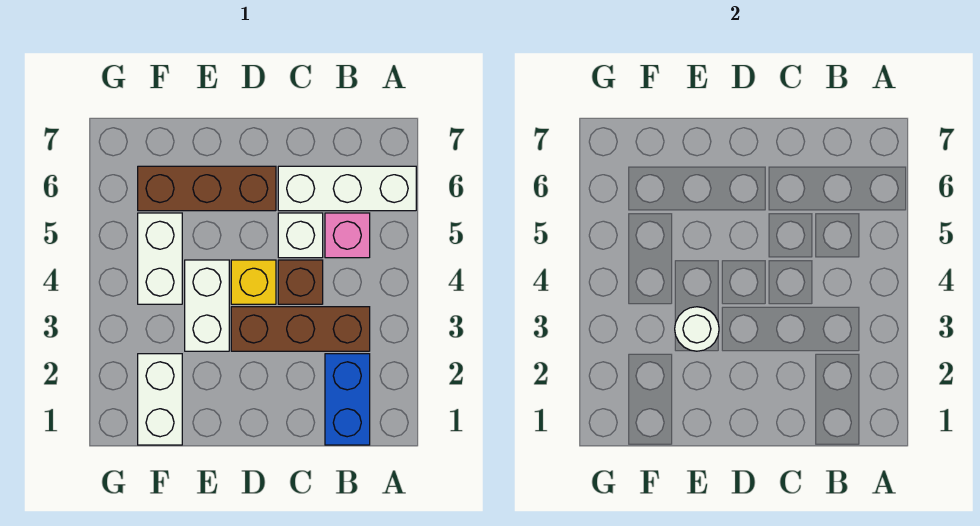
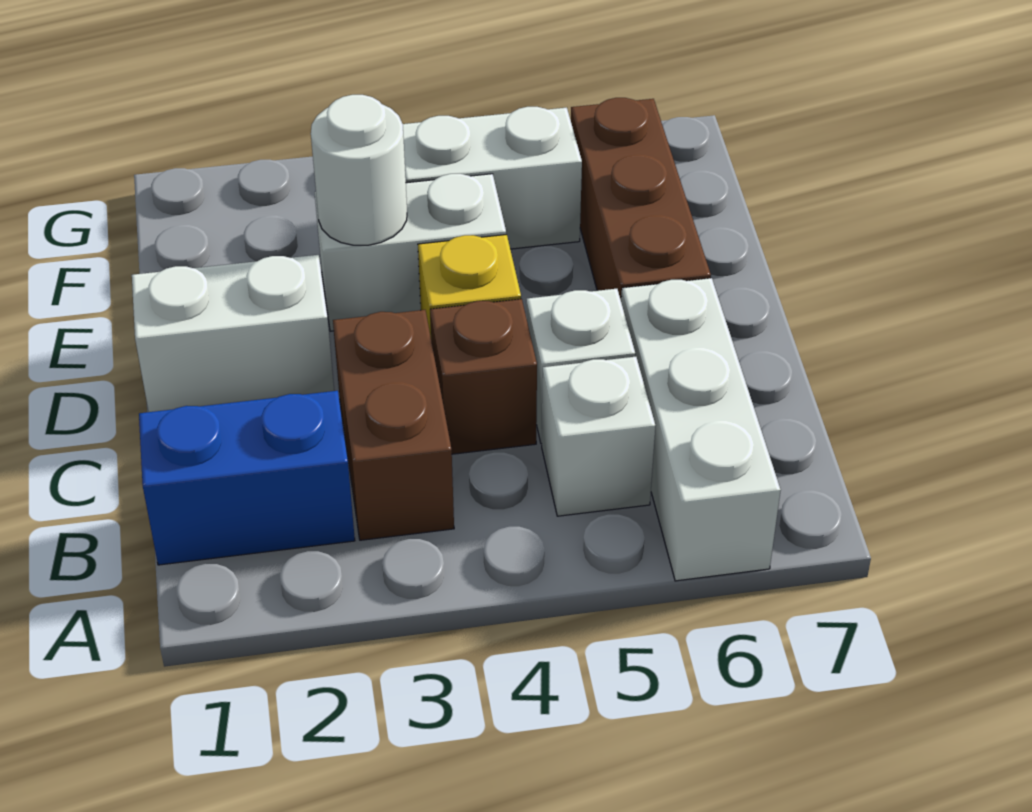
brown brick B3:D3 level 1 -> brown brick B3:C3 level 1
pink brick B5 level 1 -> white brick B5 level 1
white brick F1:F2 level 1 -> white brick D1:D2 level 1

